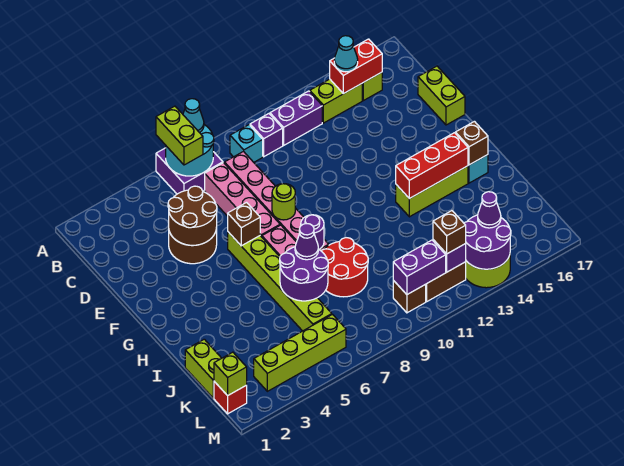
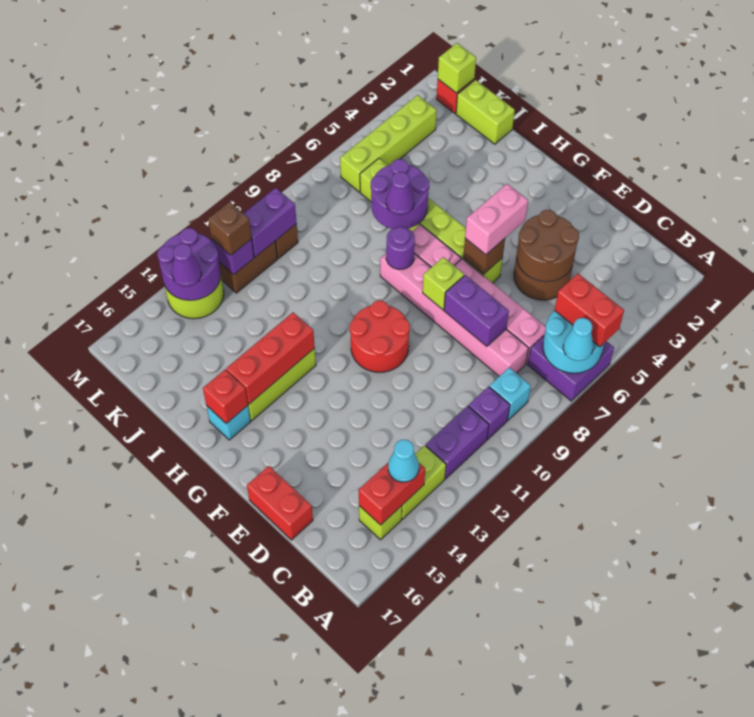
lime brick A6:B6 level 3 -> red brick A6:B6 level 3
none -> purple brick D8:E8 level 2
lime brick D17:E17 level 1 -> red brick D17:E17 level 1
none -> pink brick F5:F6 level 3
lime round brick F8 level 2 -> lime brick F8 level 2
brown brick H16 level 2 -> red brick H16 level 2
red round brick I8:J9 level 1 -> red round brick F10:G11 level 1

